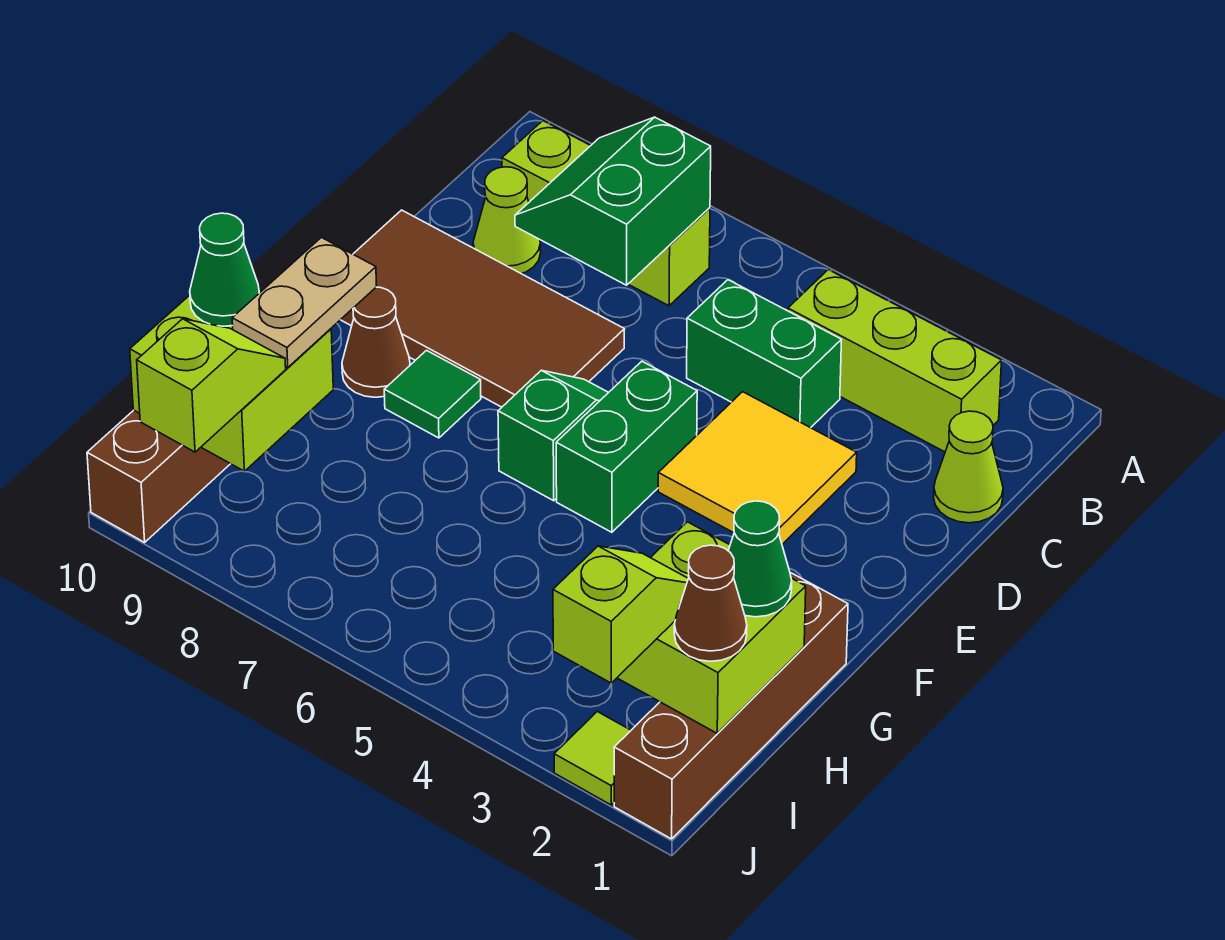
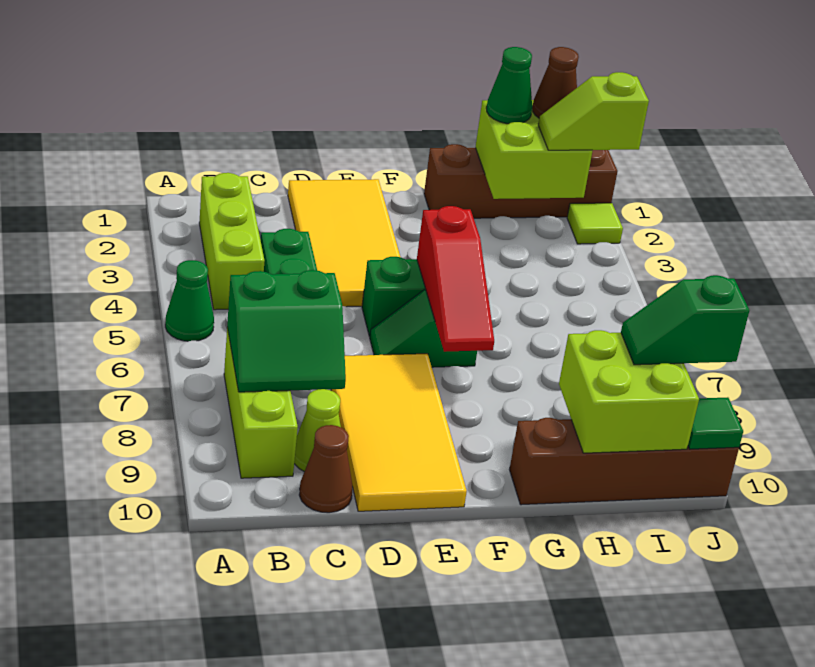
lime cone C1 level 1 -> none
yellow tile D3:E4 level 1 -> yellow tile D1:E4 level 1
brown tile D7:E10 level 1 -> yellow tile D7:E10 level 1
none -> red slope F5:F7 level 2 top 5
green tile F8 level 1 -> green tile J10 level 2
brown cone F9 level 1 -> brown cone C10 level 1
tan plate G9:H9 level 3 -> none
green cone H10 level 3 -> green cone A5 level 1
lime slope I9:J9 level 3 top J -> green slope I9:J9 level 3 top J

